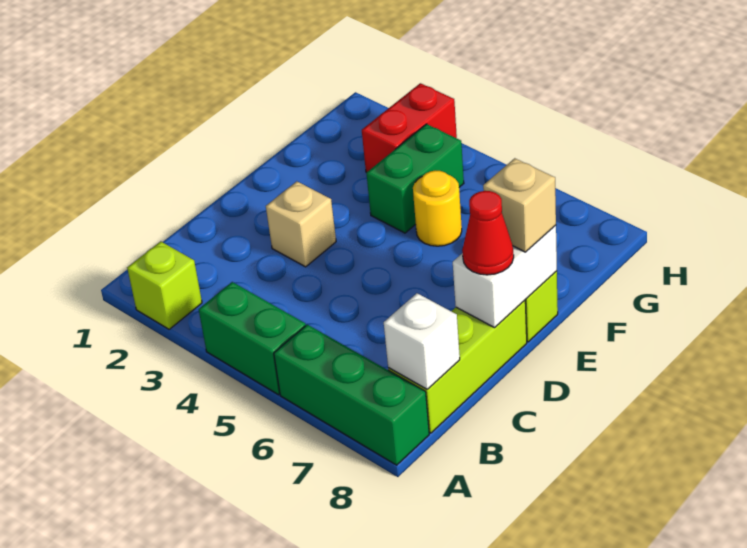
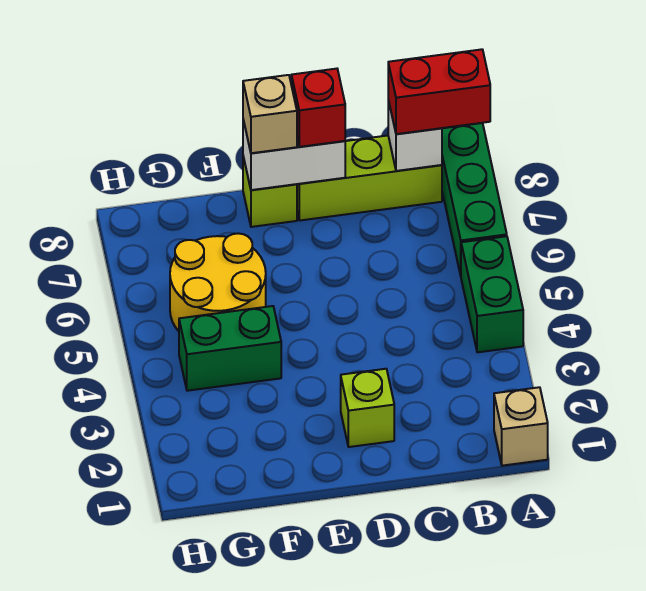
lime brick A2 level 1 -> lime brick D2 level 1
tan brick D3 level 1 -> tan brick A1 level 1
red cone D8 level 3 -> red brick D8 level 3
yellow round brick F5 level 1 -> yellow round brick F5:G6 level 1
red brick G3:H3 level 1 -> red brick A8:B8 level 3

